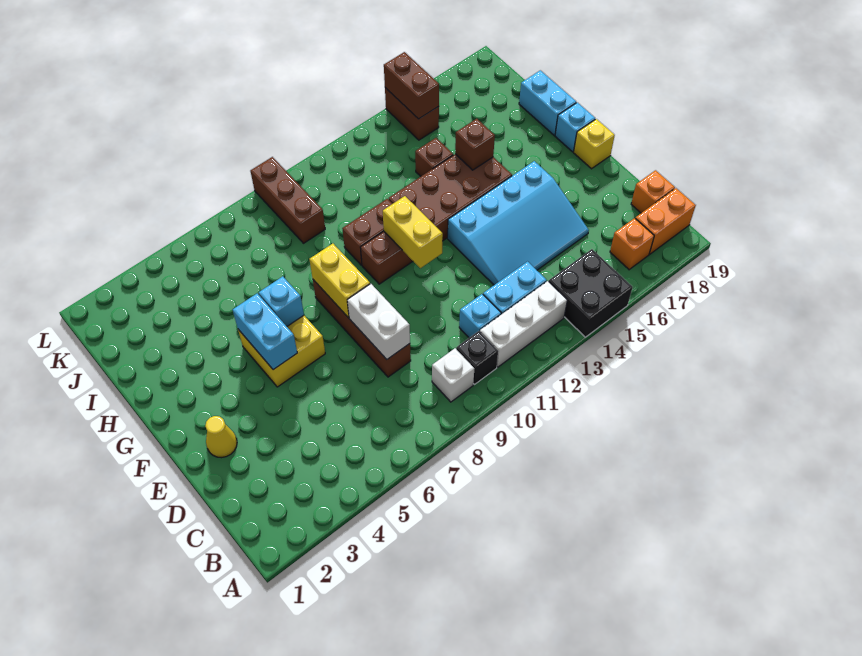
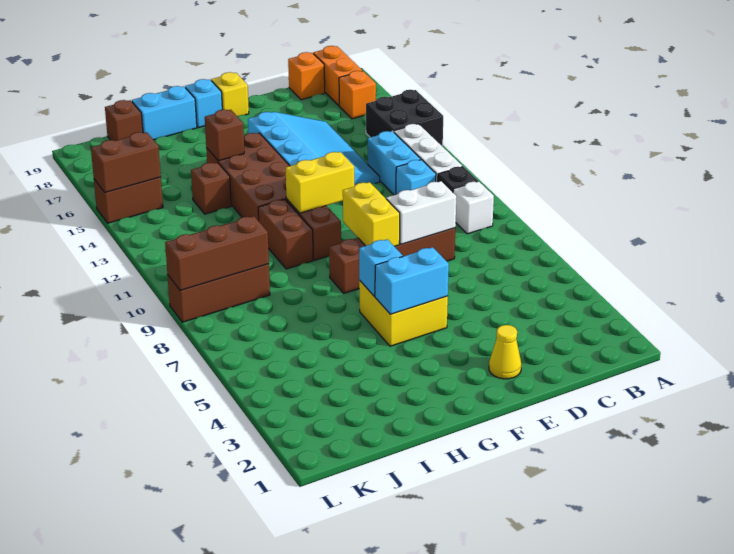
yellow brick F8:G8 level 2 -> yellow brick F8:F9 level 2
none -> brown brick J9:L9 level 2
none -> brown brick J19 level 1

